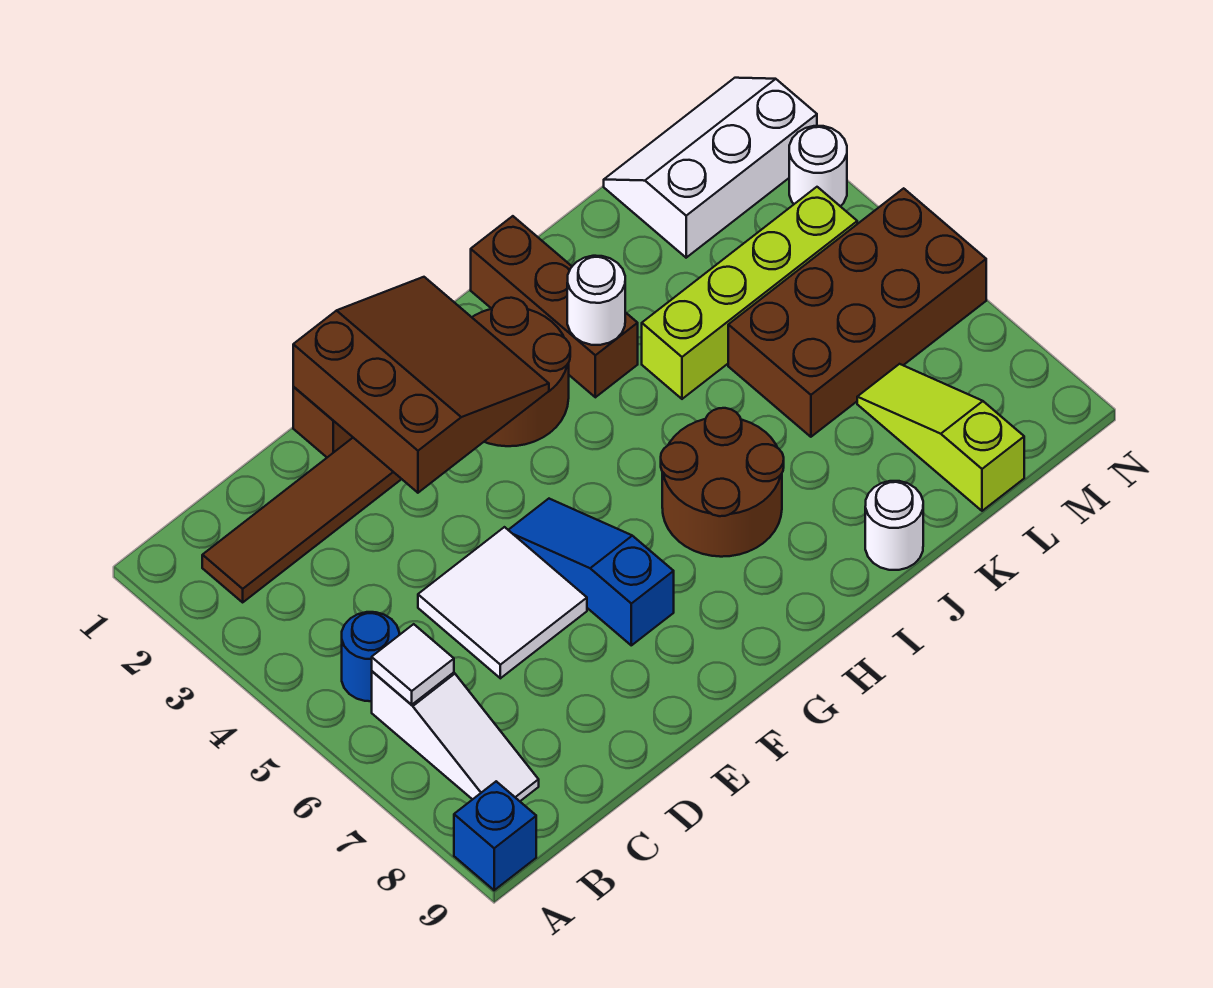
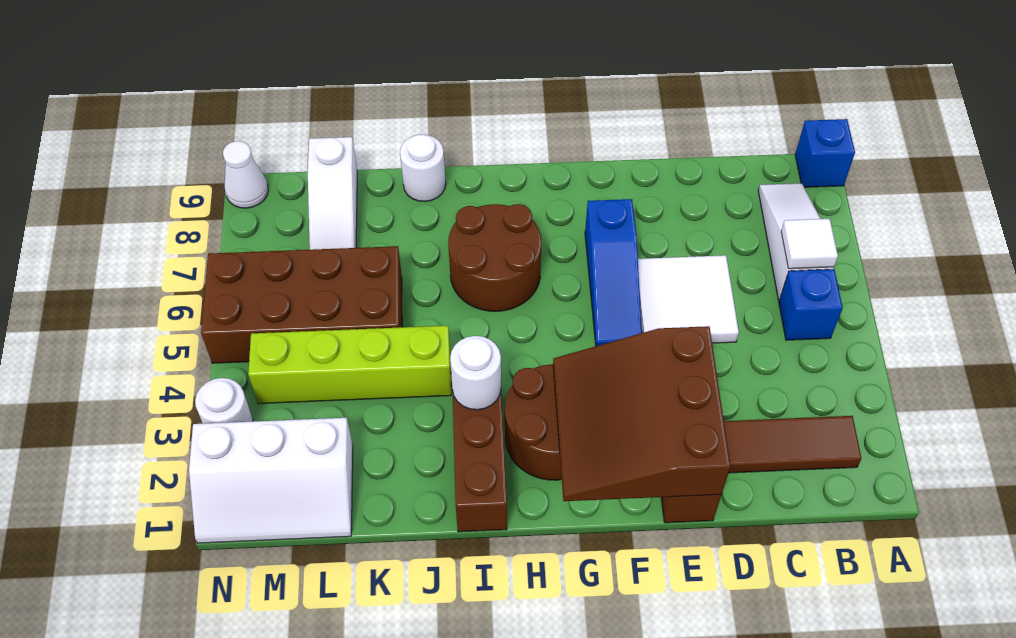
blue round brick B5 level 1 -> blue brick B5 level 1
lime slope L7:L9 level 1 top 9 -> white slope L7:L9 level 1 top 9
none -> white cone N9 level 1

